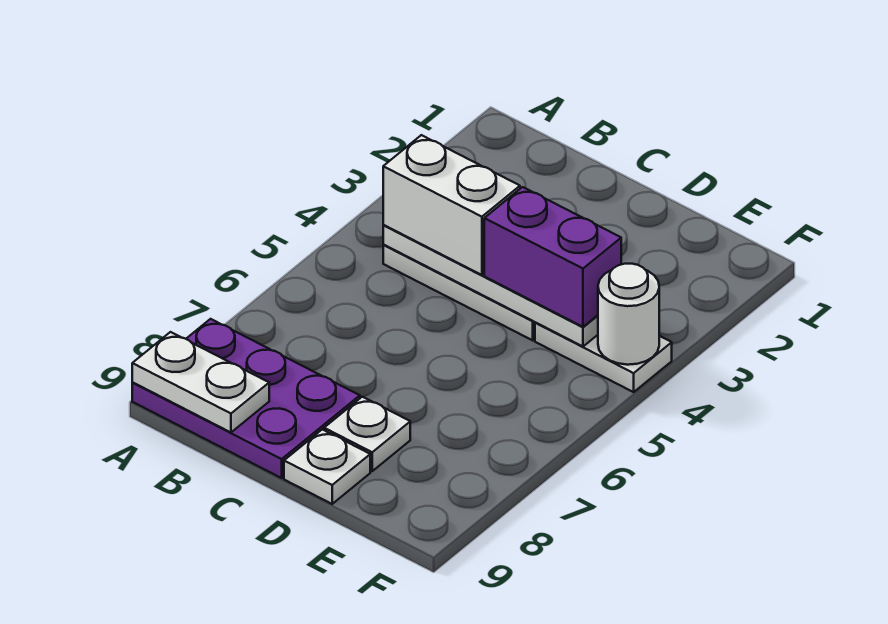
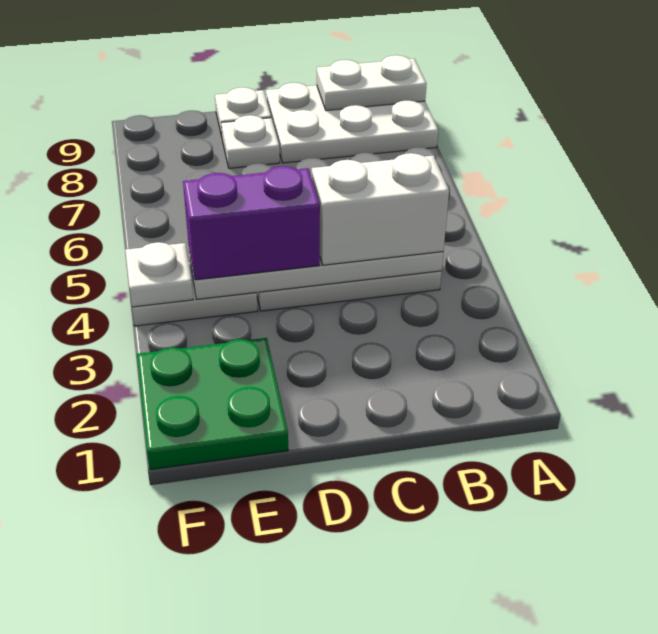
purple plate A8:C9 level 1 -> white plate A8:C9 level 1
none -> green plate E1:F2 level 1
white round brick F4 level 2 -> white plate F4 level 2

